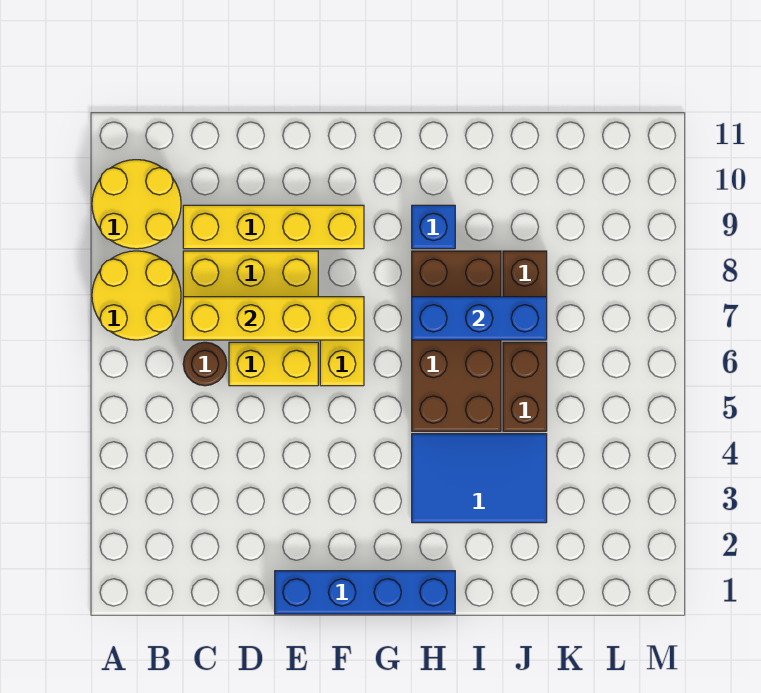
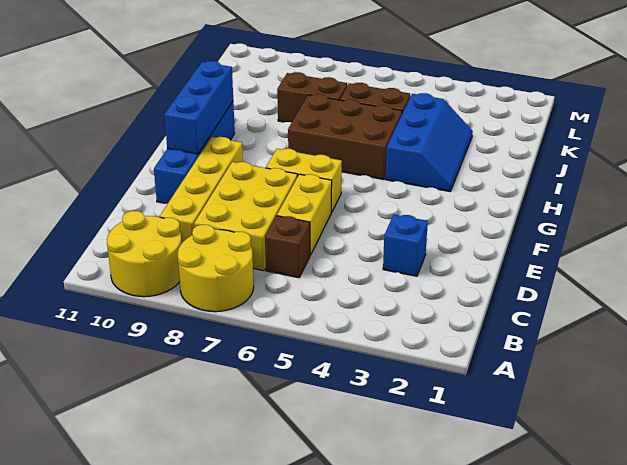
brown round brick C6 level 1 -> brown brick C6 level 1
yellow brick C7:F7 level 2 -> none
blue brick E1:H1 level 1 -> blue brick E10:H10 level 1
blue tile H3:J4 level 1 -> blue slope H3:J4 level 1 top 4
brown brick H5:I8 level 1 -> brown brick H5:I7 level 1
blue brick H7:J7 level 2 -> blue brick F10:H10 level 2
blue brick H9 level 1 -> blue brick D3 level 1

